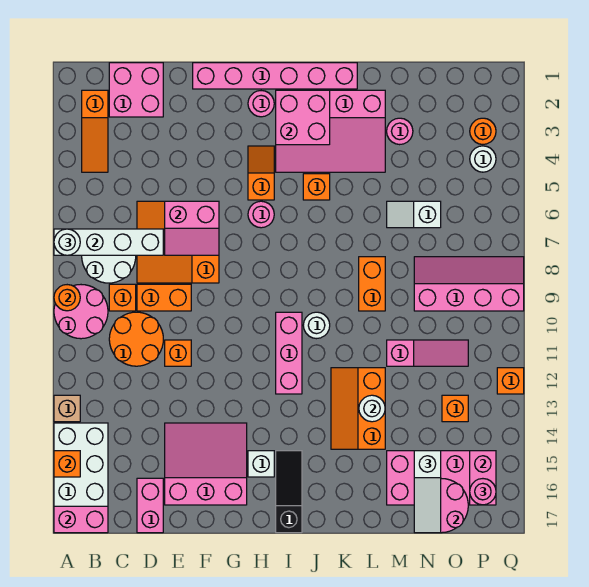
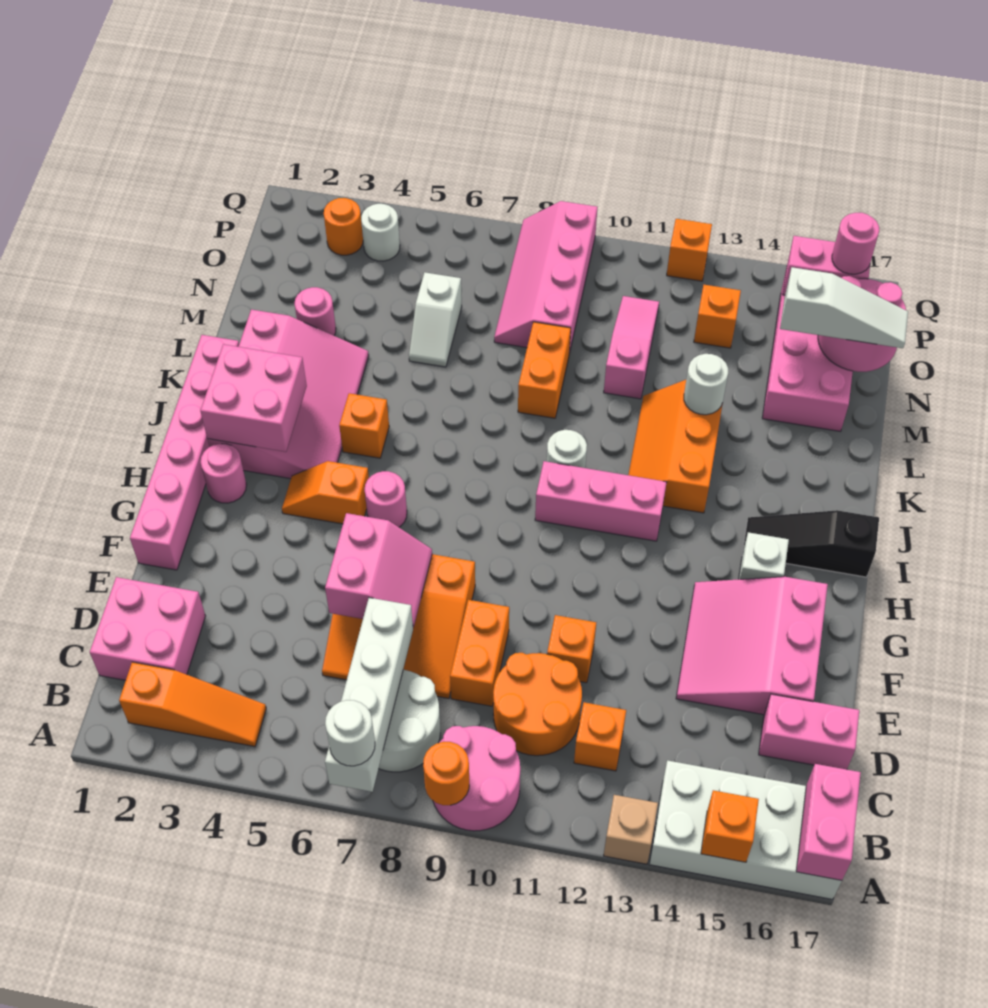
orange brick C9 level 1 -> orange brick C12 level 1
orange slope K12:L14 level 1 top L -> orange slope J12:L13 level 1 top 13
orange brick L8:L9 level 1 -> orange brick L9:M9 level 1

